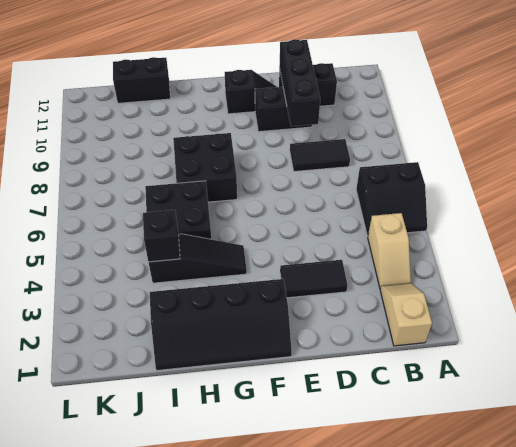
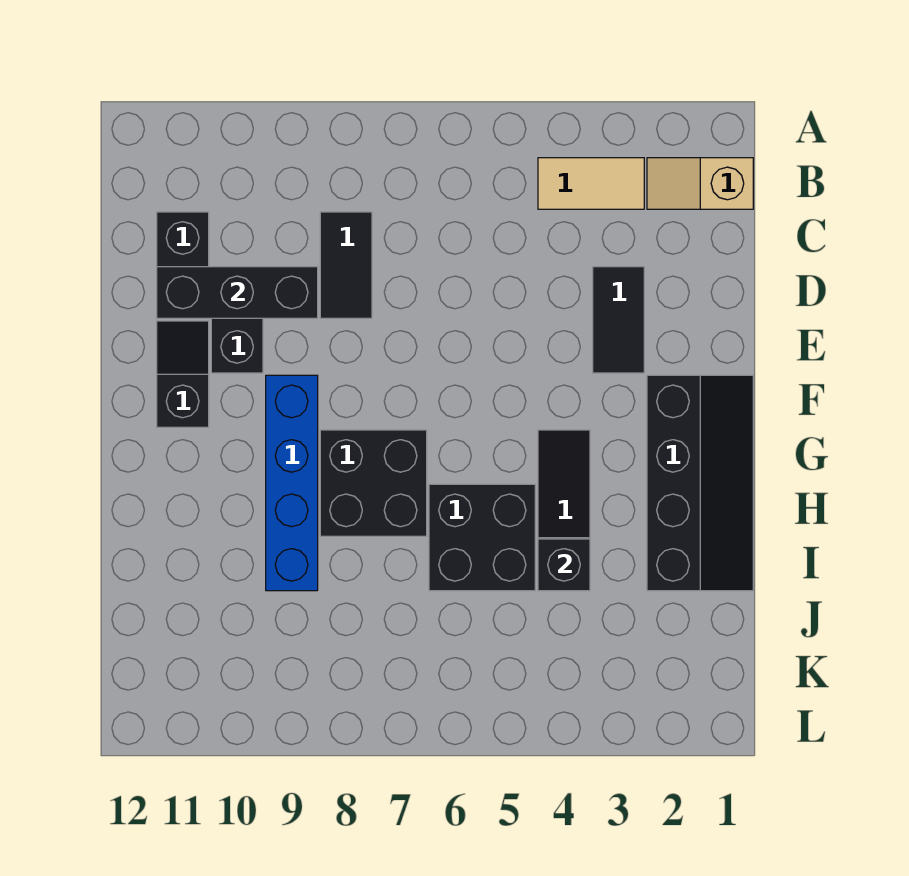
black slope A5:B6 level 1 top 6 -> none
tan slope B3:B4 level 1 top 4 -> tan tile B3:B4 level 1
none -> blue brick F9:I9 level 1
black brick I12:J12 level 1 -> none

